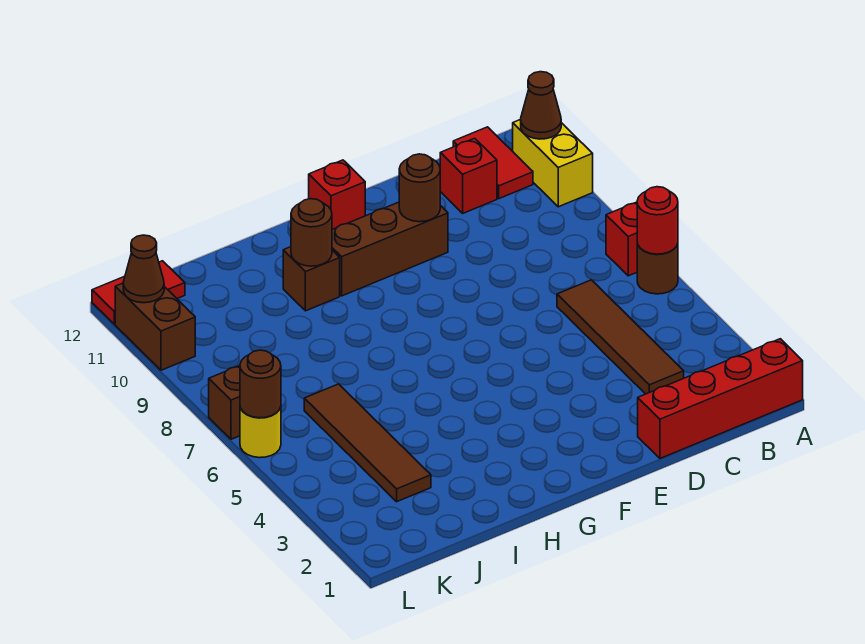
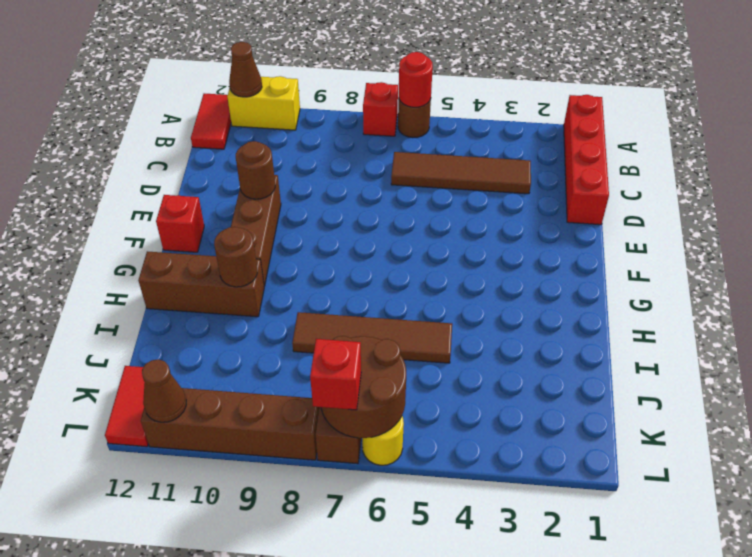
red tile B11:B12 level 1 -> red tile A12:B12 level 1
red brick C11 level 1 -> red brick L7 level 3
brown brick H10 level 1 -> brown brick H10:H12 level 1
brown tile J3:J6 level 1 -> brown tile I5:I8 level 1
brown round brick L6 level 2 -> brown round brick K6:L7 level 2
brown brick L10:L11 level 1 -> brown brick L8:L11 level 1

